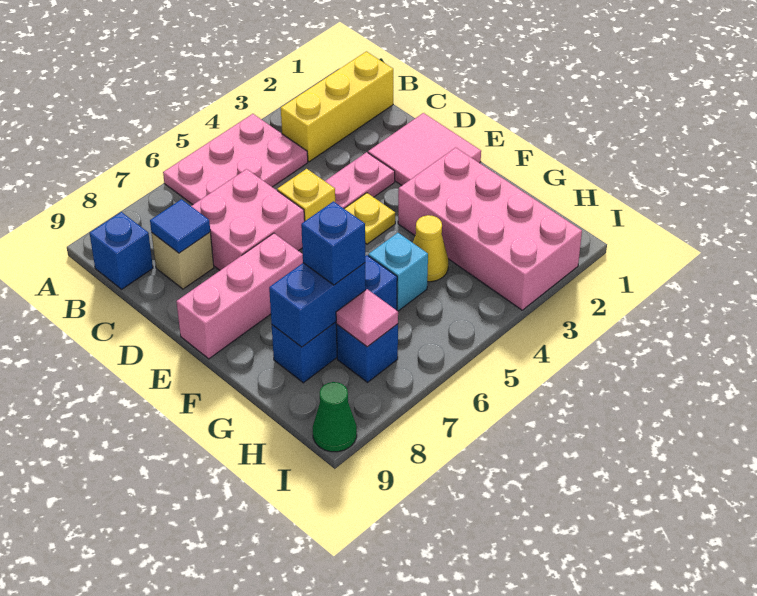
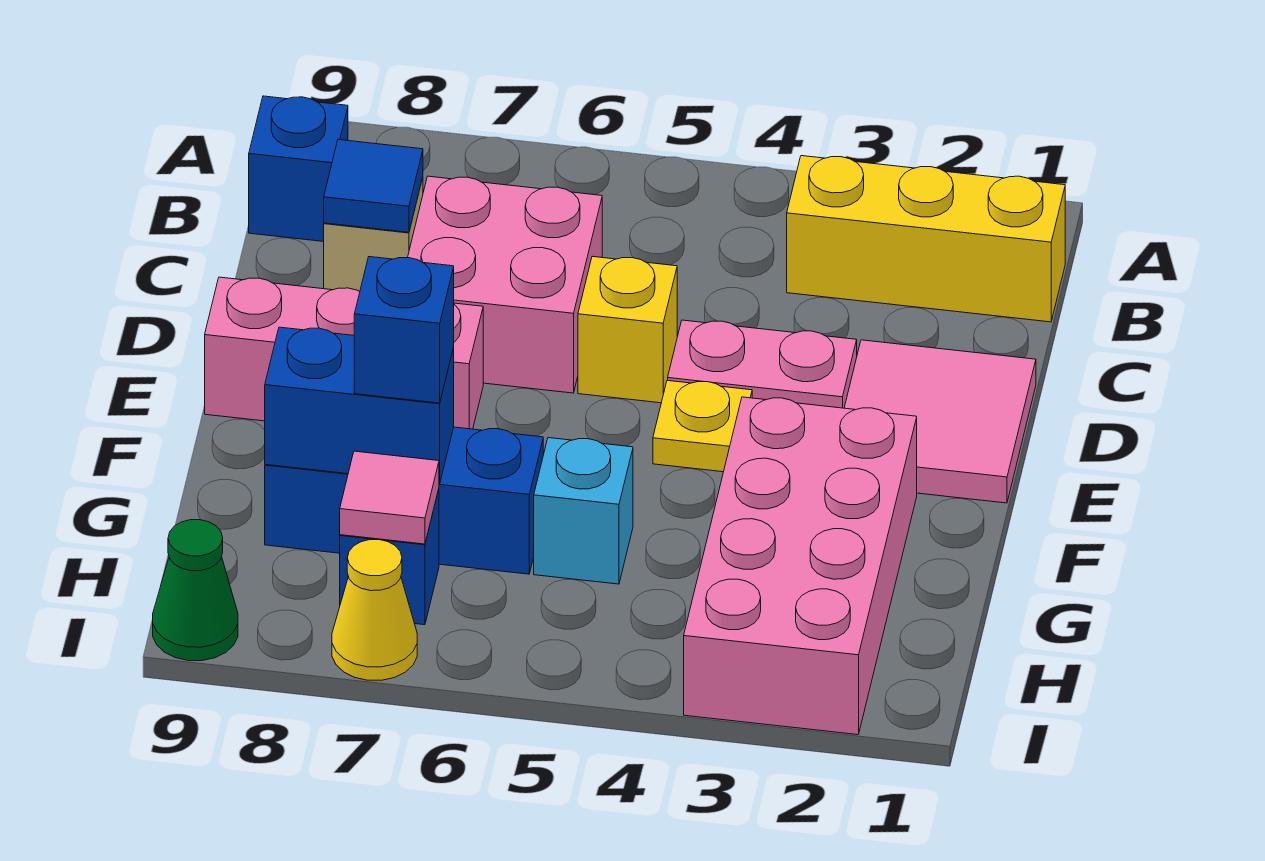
pink plate A4:B6 level 1 -> none
yellow cone G4 level 1 -> yellow cone I7 level 1

